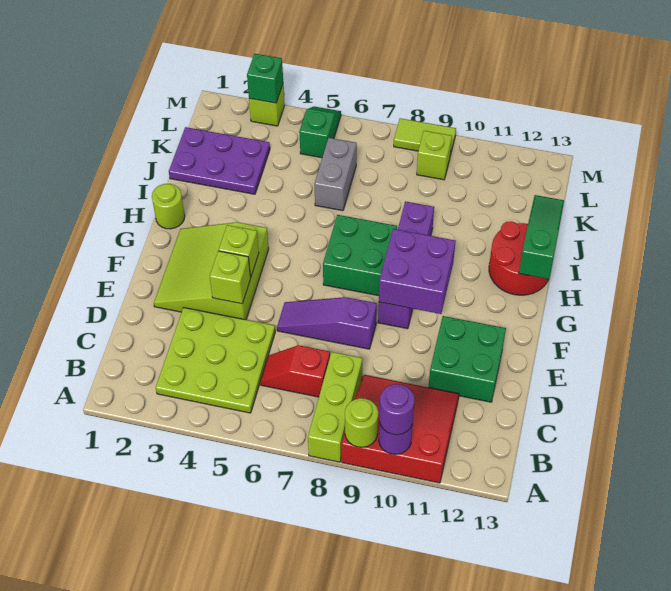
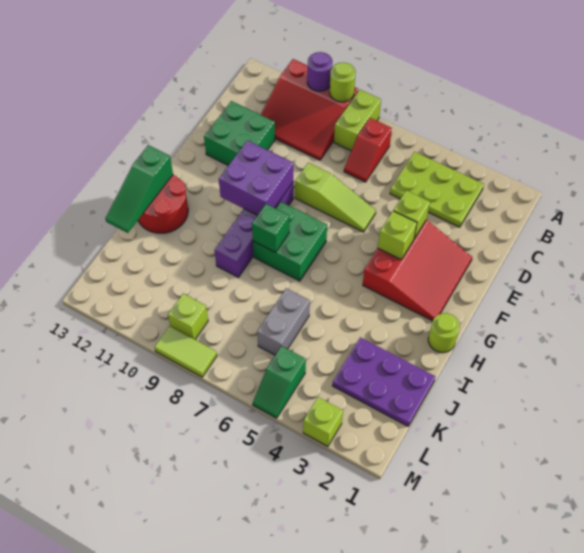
lime brick A8:C8 level 1 -> lime brick A8:B8 level 1
purple round brick A10 level 3 -> none
lime plate B3:D5 level 1 -> lime plate B3:C5 level 1
red slope C6:C7 level 1 top 7 -> red slope B7:C7 level 1 top B
lime slope E2:G4 level 1 top 4 -> red slope E2:G4 level 1 top 4
purple slope E6:E8 level 1 top 8 -> lime slope E6:E8 level 1 top 8
green brick M3 level 2 -> green brick H8 level 2

